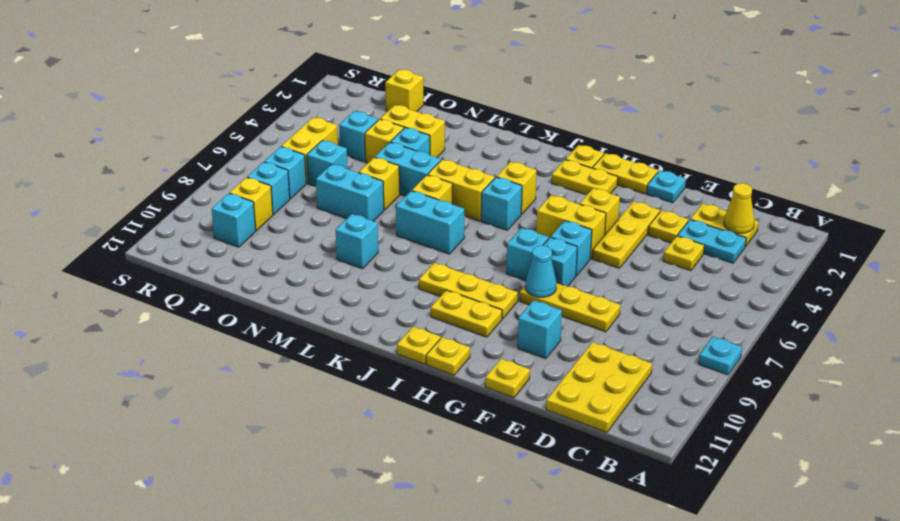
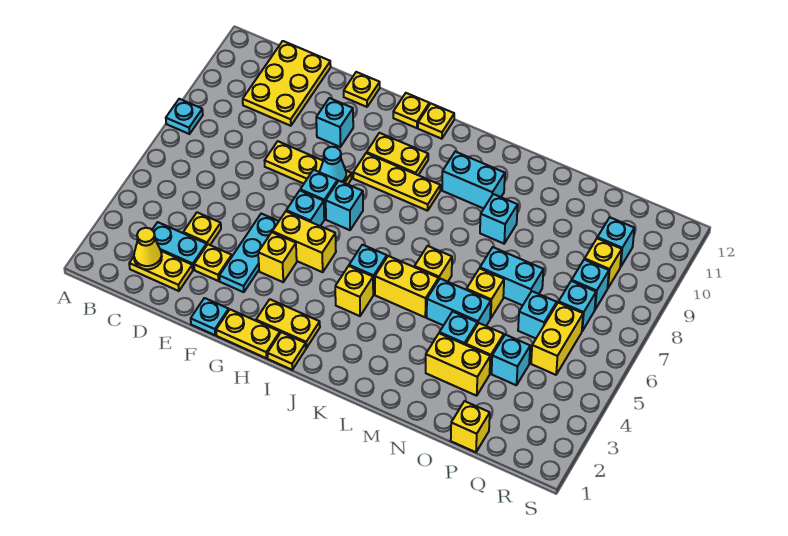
yellow plate F3:F5 level 1 -> cyan plate F3:F5 level 1
cyan brick K7:L7 level 1 -> cyan brick K10:L10 level 1

